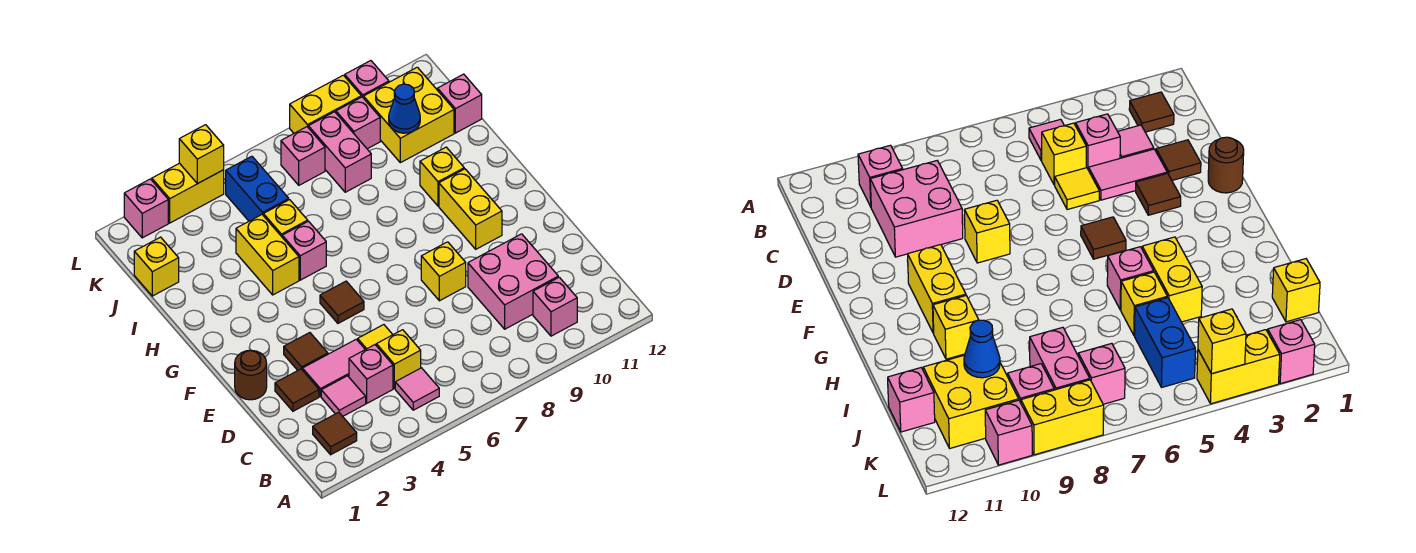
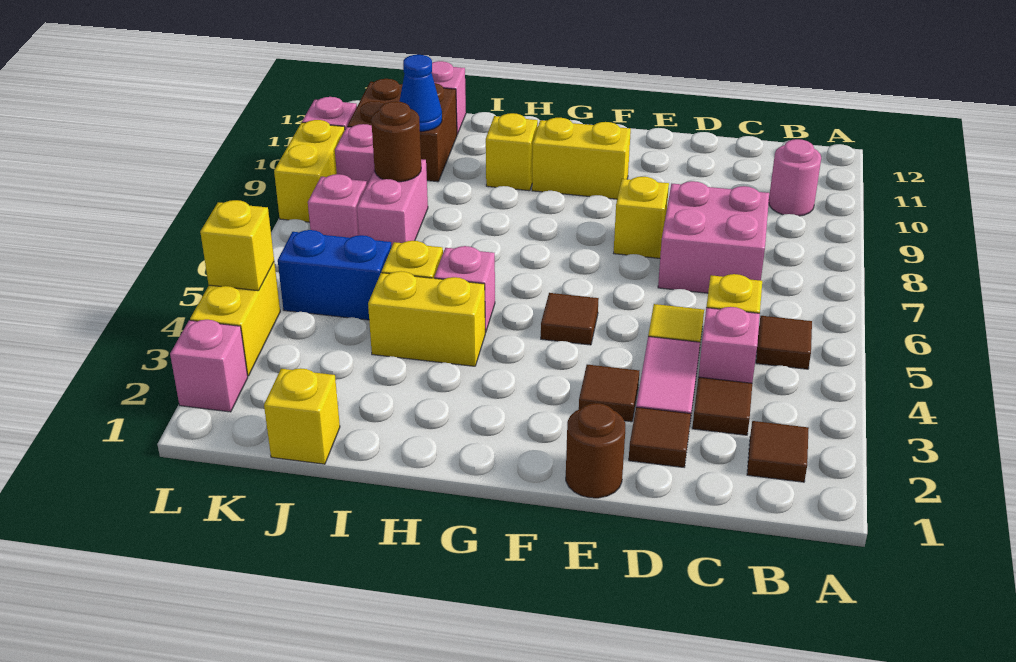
pink tile B5 level 1 -> brown tile B5 level 1
pink brick B10 level 1 -> pink round brick B10 level 1
pink tile C3 level 1 -> brown tile C3 level 1
pink brick C9:D10 level 1 -> pink brick C7:D8 level 1
pink brick J8:K8 level 1 -> pink brick J7:J8 level 1
none -> brown round brick J8 level 2
yellow brick J10:K11 level 1 -> brown brick J10:K11 level 1

